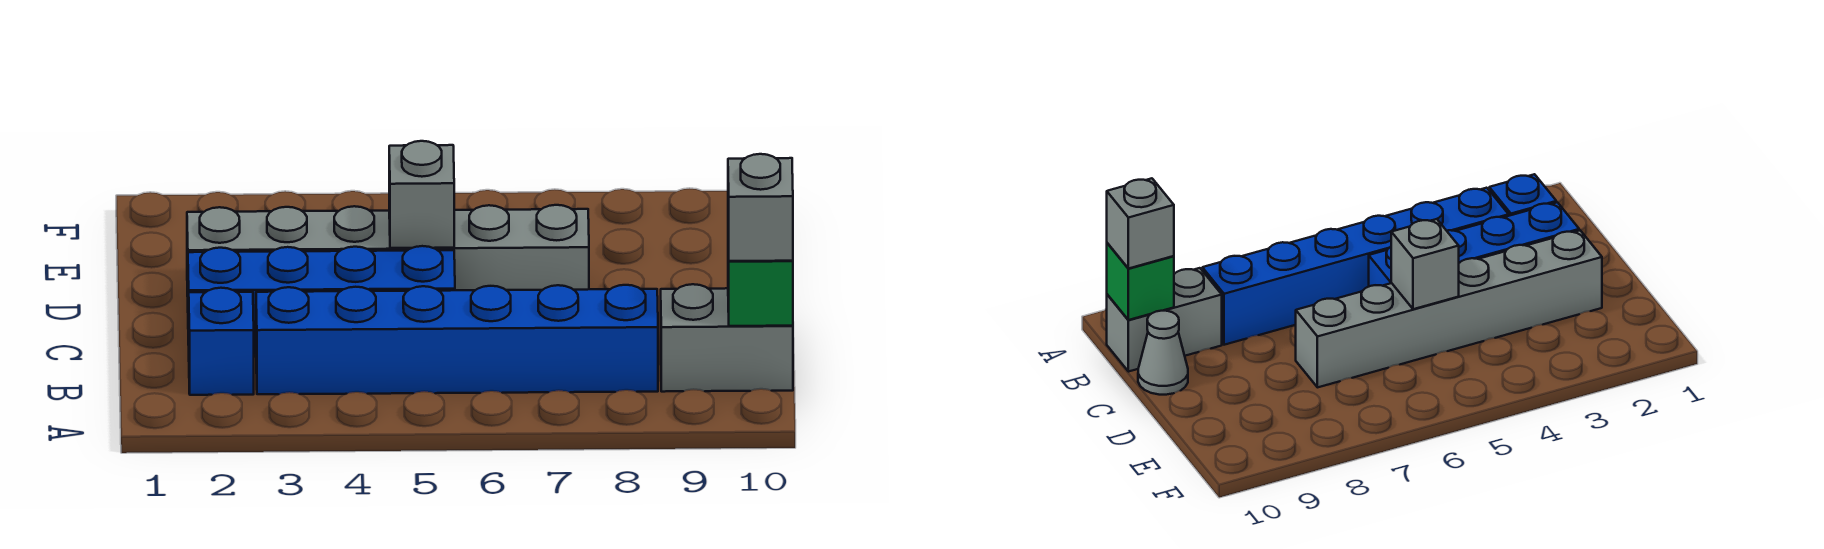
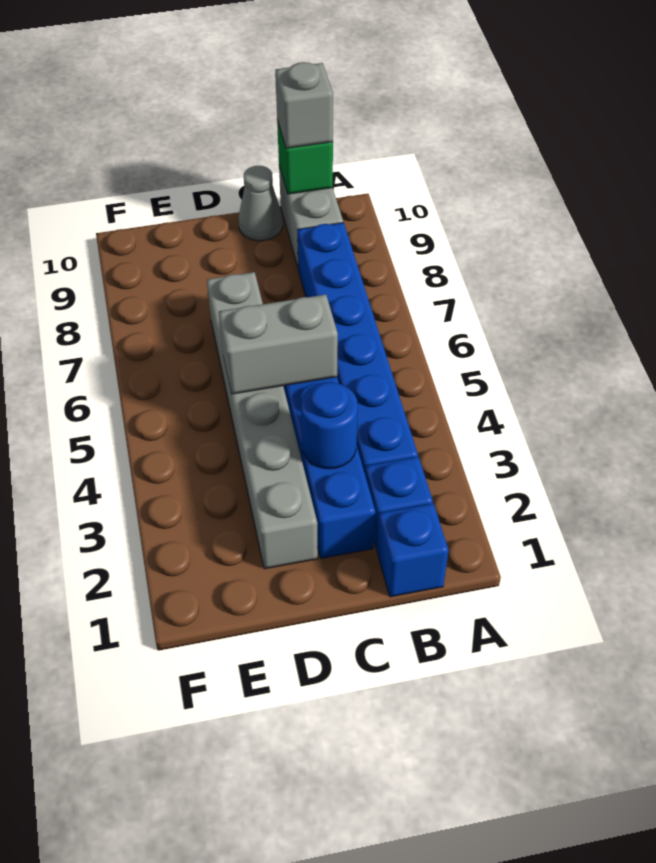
none -> blue brick B1 level 1
none -> blue round brick C3 level 2
grey brick D5 level 2 -> grey brick C5:D5 level 2

